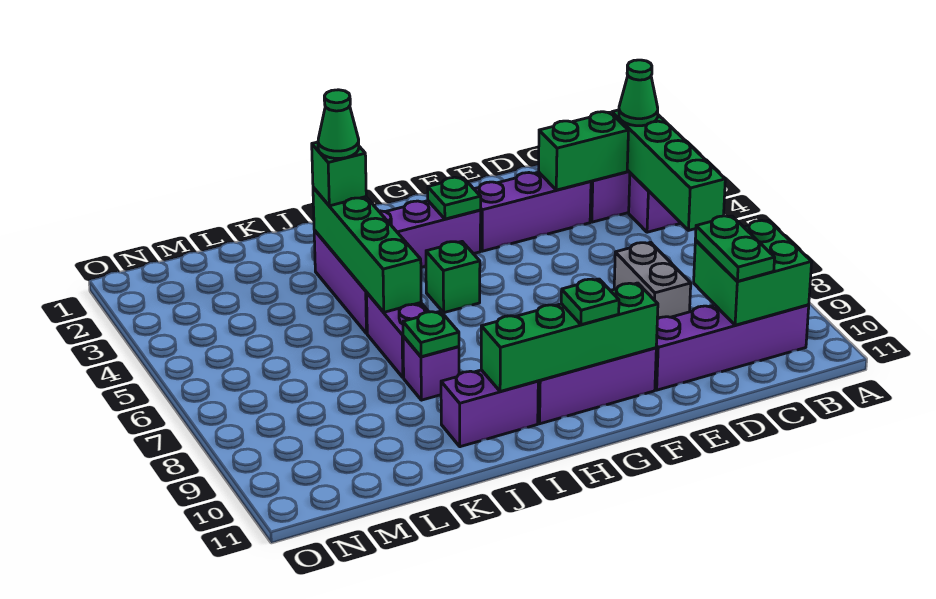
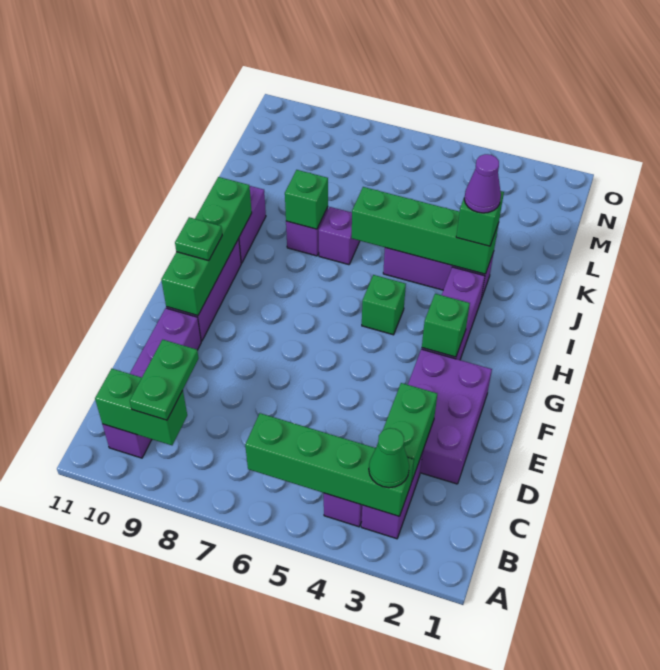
green brick B9:C10 level 2 -> green brick B9:B10 level 2
green plate C9:C10 level 3 -> green plate B9:C9 level 3
purple brick D3:F3 level 1 -> purple brick D2:F3 level 1
grey brick D7:D8 level 1 -> none
green plate G3 level 2 -> green brick G3 level 2
green cone J3 level 4 -> purple cone J3 level 4
purple brick J6:J7 level 1 -> purple brick J7 level 1
green plate J8 level 2 -> green brick J8 level 2

